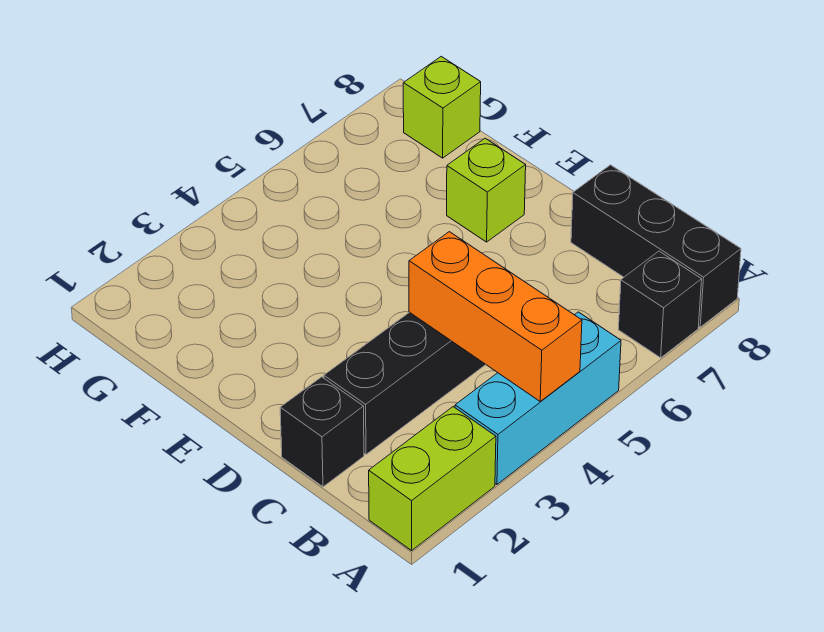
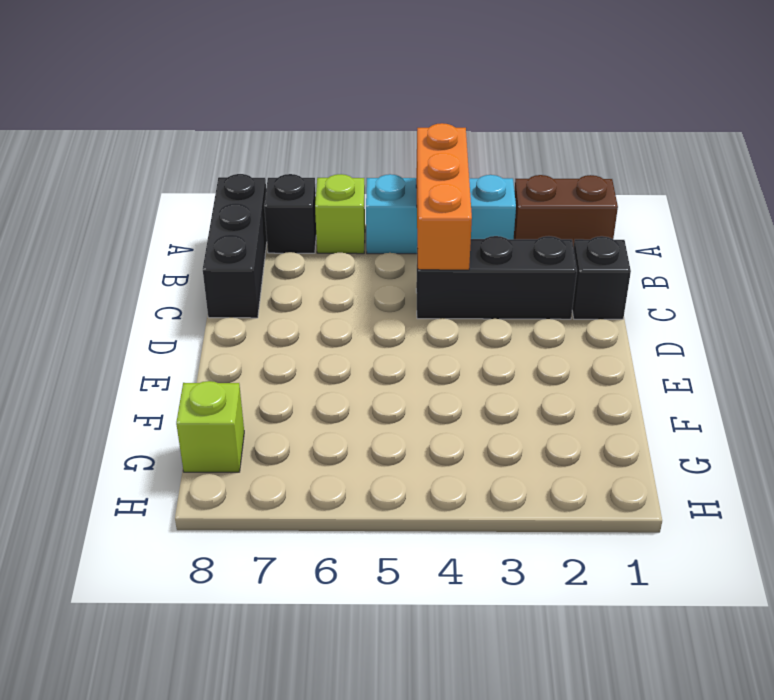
lime brick A1:A2 level 1 -> brown brick A1:A2 level 1
lime brick E7 level 1 -> lime brick A6 level 1

